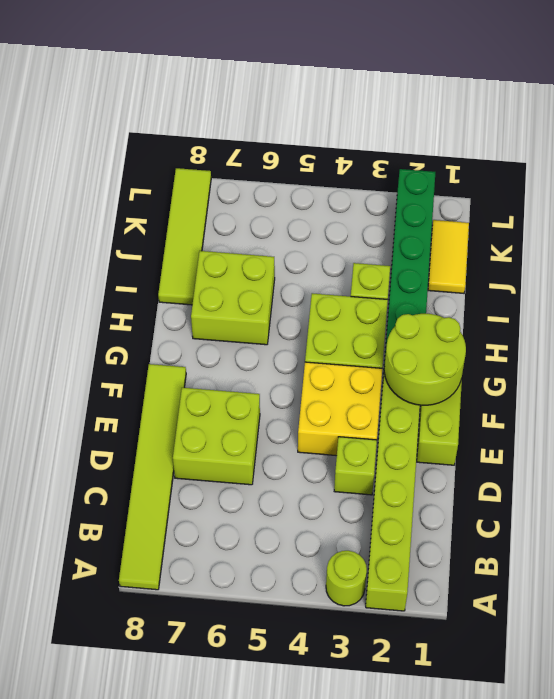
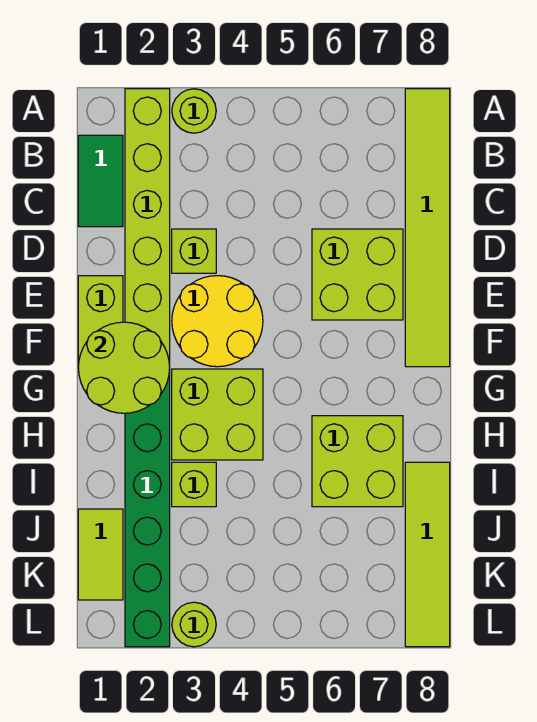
none -> green tile B1:C1 level 1
yellow brick E3:F4 level 1 -> yellow round brick E3:F4 level 1
yellow tile J1:K1 level 1 -> lime tile J1:K1 level 1
none -> lime round brick L3 level 1

